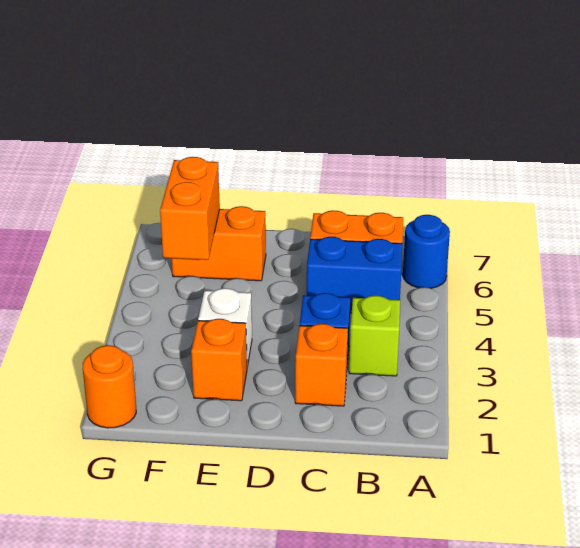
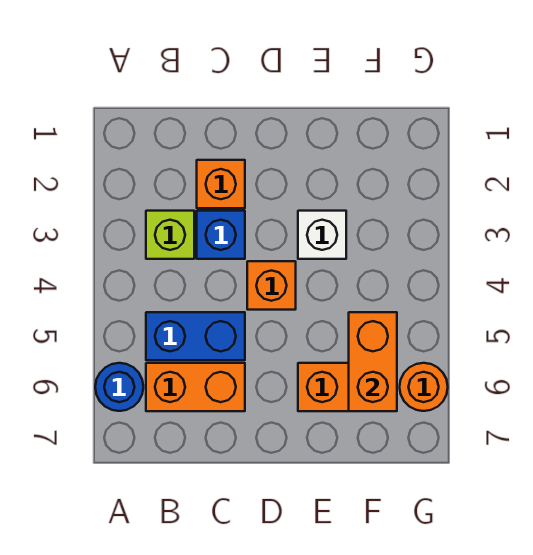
orange brick E2 level 1 -> orange brick D4 level 1
orange round brick G1 level 1 -> orange round brick G6 level 1

